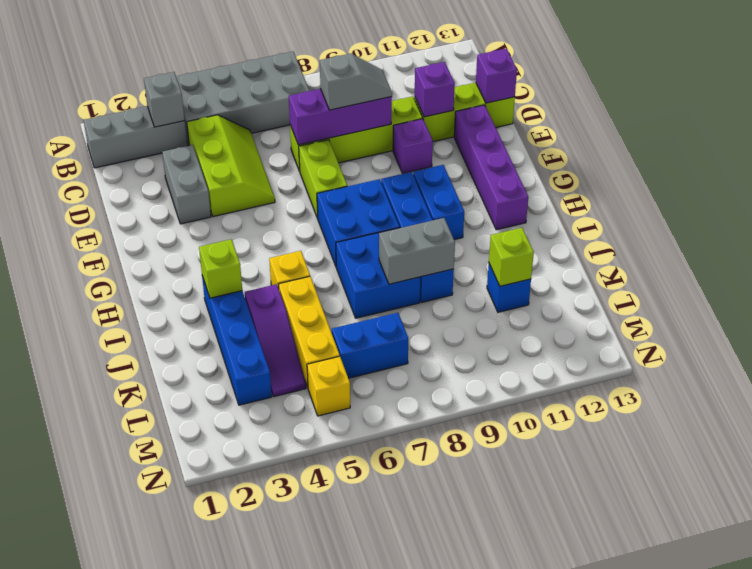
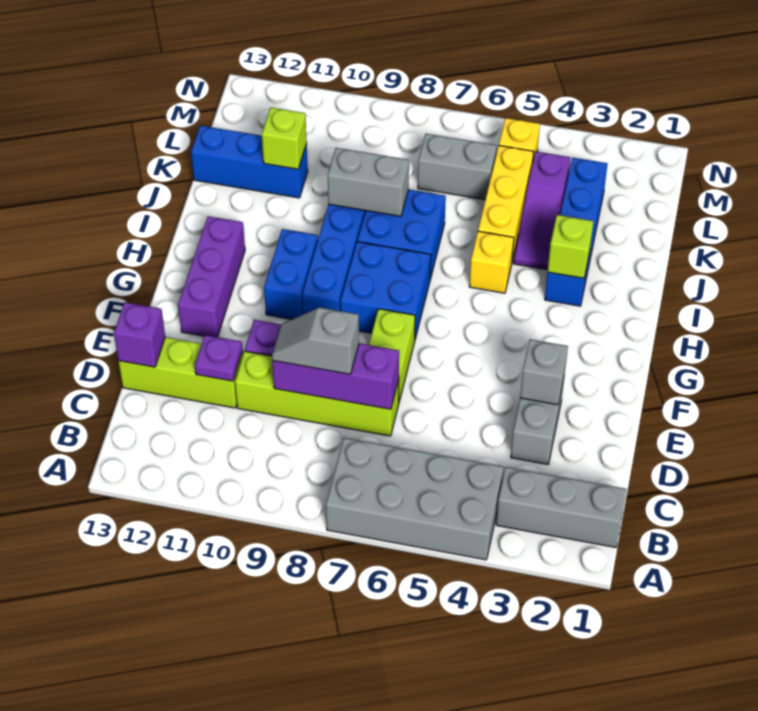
grey brick B3 level 2 -> grey brick E3 level 2
lime slope C4:E5 level 1 top 4 -> none
purple brick D11 level 2 -> purple plate D11 level 2
purple brick E12:H12 level 1 -> purple brick F12:H12 level 1
purple slope J4:L4 level 1 top J -> purple slope J4:L4 level 1 top L
blue brick K11 level 1 -> blue brick K11:K13 level 1
blue brick L6:L7 level 1 -> grey brick L6:L7 level 1

